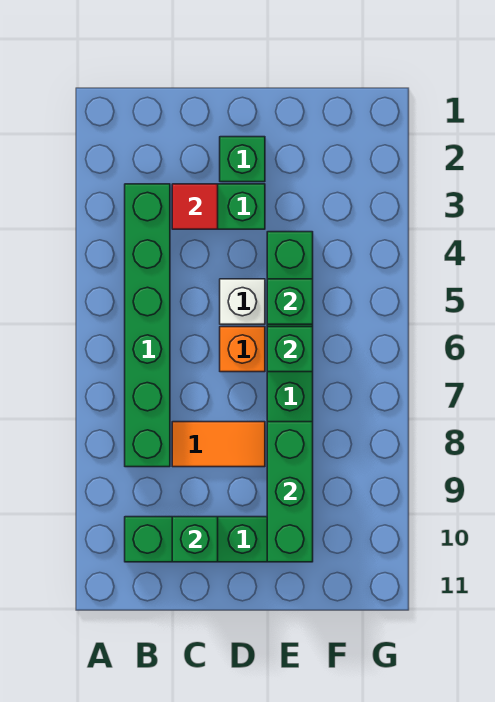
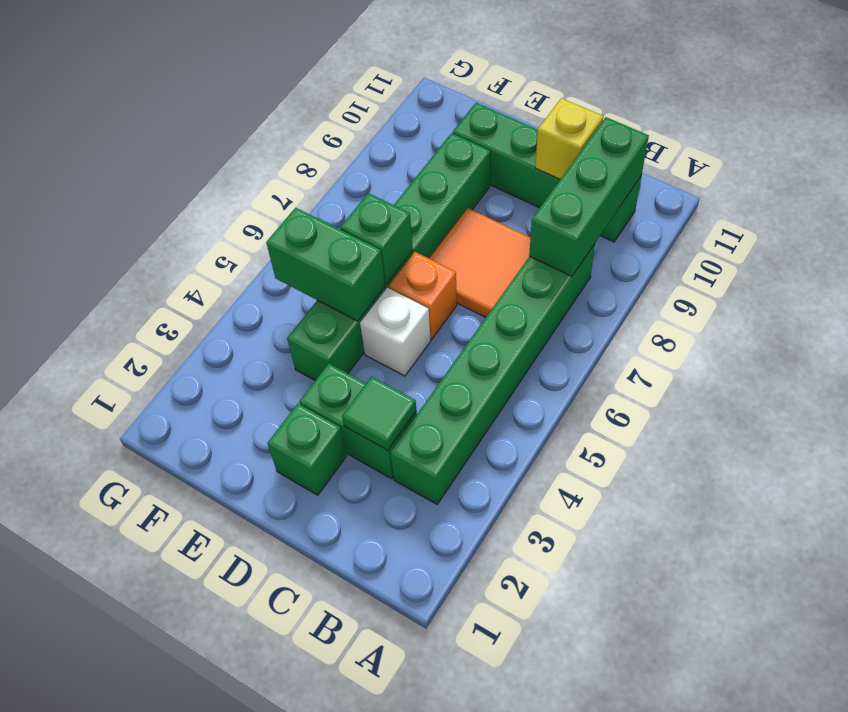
red tile C3 level 2 -> green tile C3 level 2
orange tile C8:D8 level 1 -> orange tile C7:D8 level 1
green brick C10 level 2 -> yellow brick C10 level 2
green brick E5 level 2 -> green brick E5:F5 level 2
green brick E8:E10 level 2 -> green brick B8:B10 level 2

